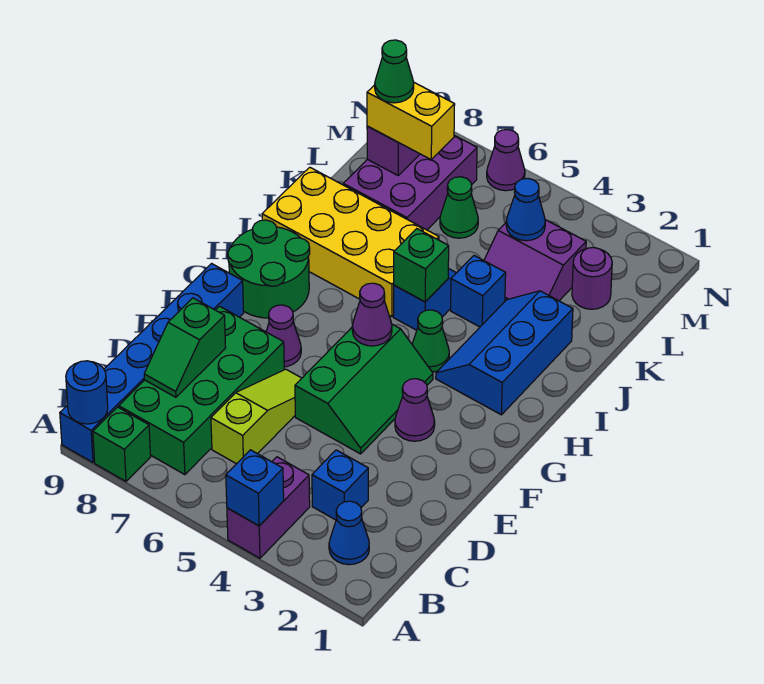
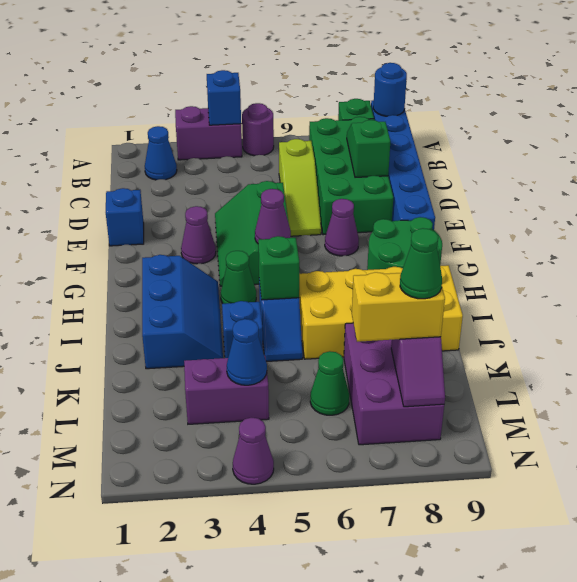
purple brick A4:B4 level 1 -> purple brick A3:A4 level 1
blue brick C3 level 1 -> blue brick E1 level 1
purple round brick L2 level 1 -> purple round brick A5 level 1
purple cone N6 level 1 -> purple cone N4 level 1

